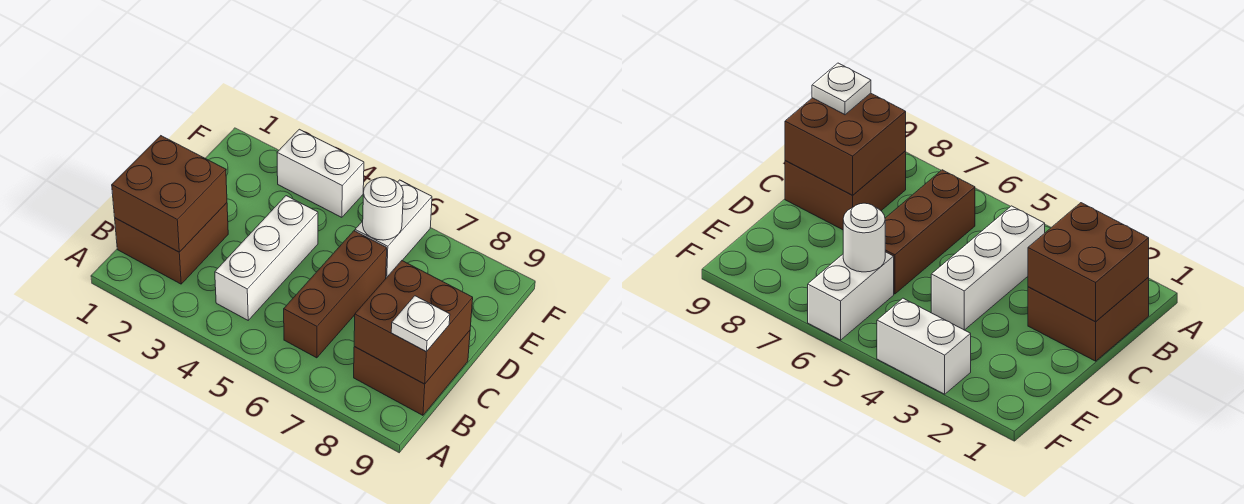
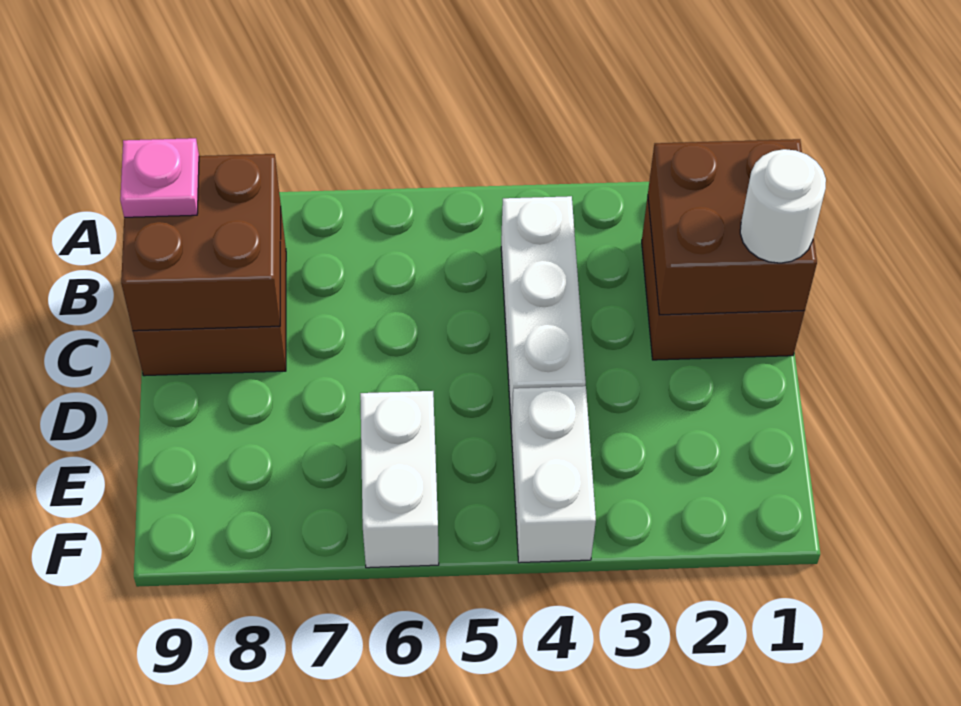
brown brick B6:D6 level 1 -> none
white plate B9 level 3 -> pink plate B9 level 3
white round brick E6 level 2 -> white round brick C1 level 3
white brick F3:F4 level 1 -> white brick E4:F4 level 1

